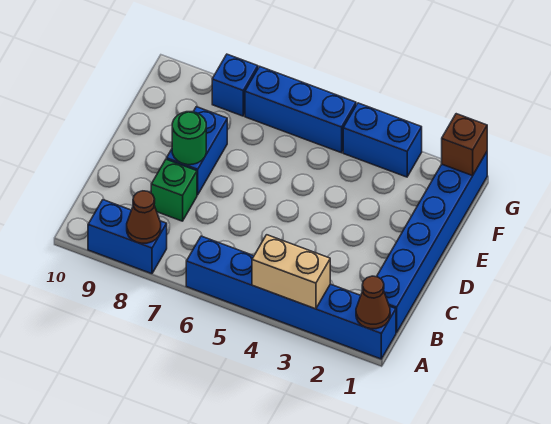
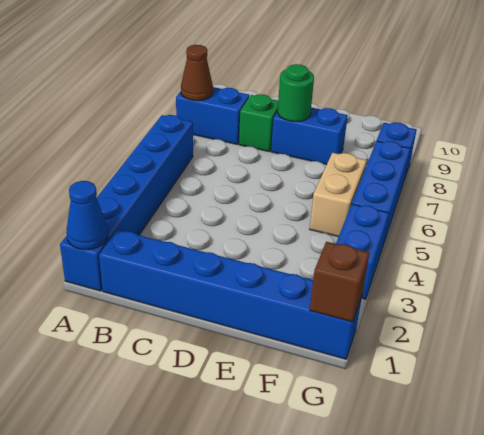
brown cone A1 level 2 -> blue cone A1 level 2
tan brick A3:A4 level 2 -> tan brick F5:F6 level 1
blue brick A8:A9 level 1 -> blue brick A8:B8 level 1

